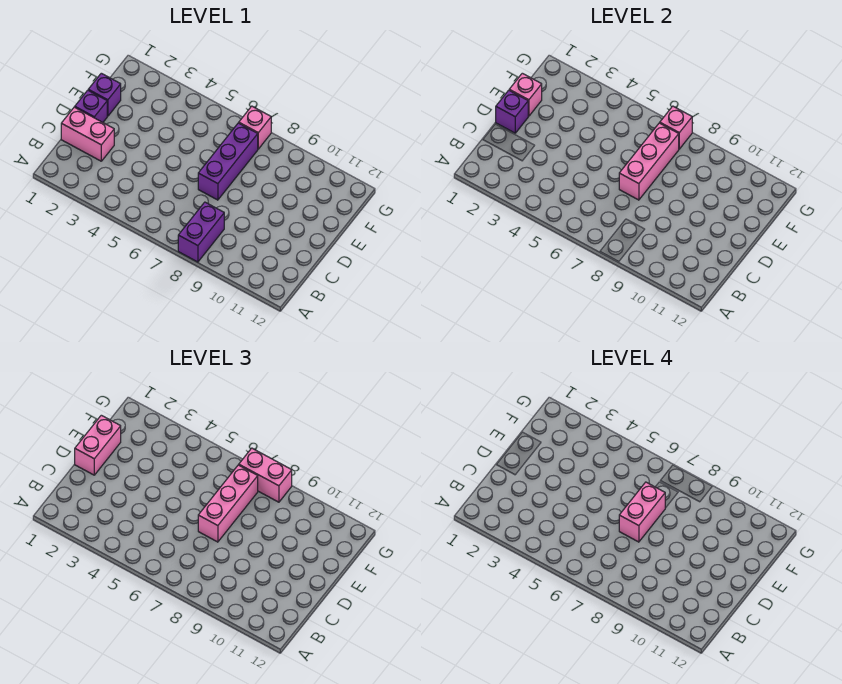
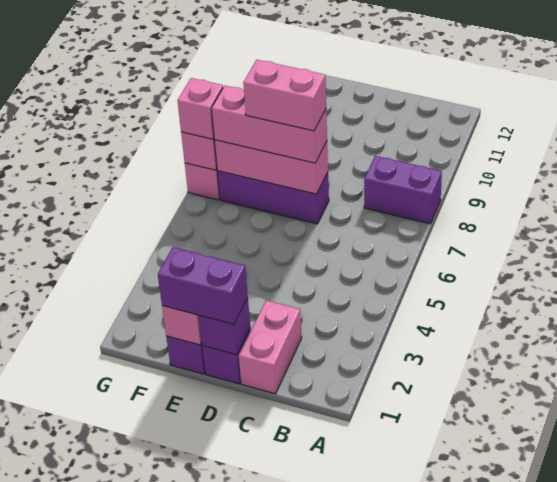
pink brick D1:E1 level 3 -> purple brick D1:E1 level 3
pink brick G7:G8 level 3 -> pink brick G7 level 3

